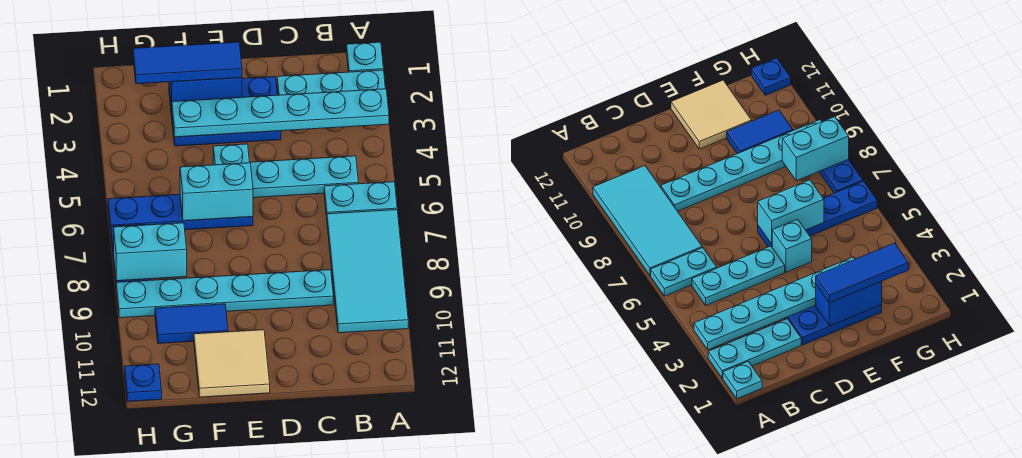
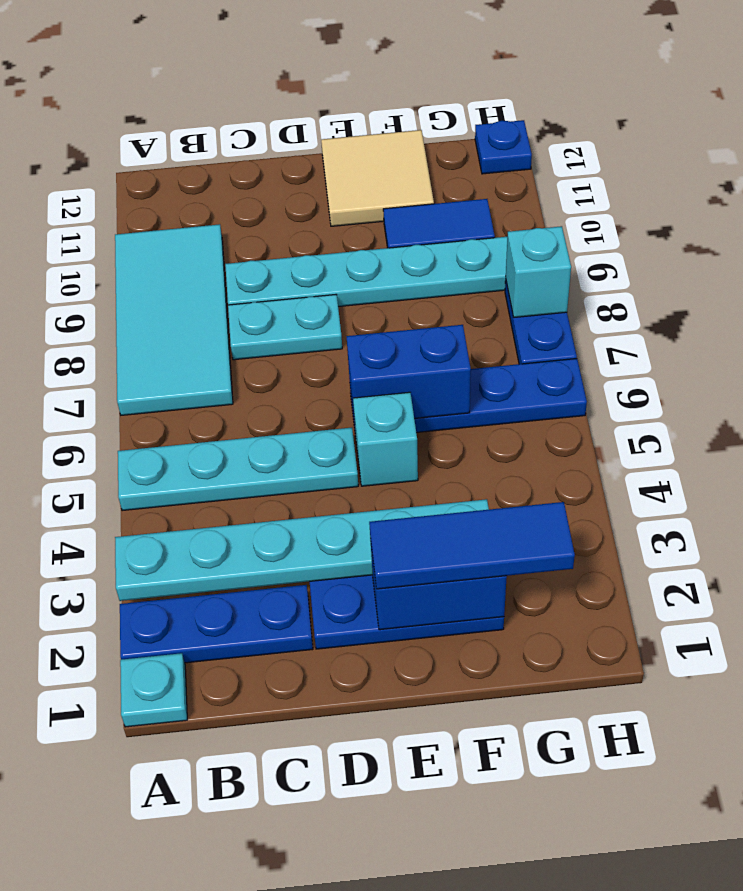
cyan plate A2:C2 level 1 -> blue plate A2:C2 level 1
cyan plate A6:B6 level 1 -> cyan plate C8:D8 level 1
cyan plate B5:D5 level 1 -> cyan plate A5:D5 level 1
cyan brick E6:F6 level 2 -> blue brick E6:F6 level 2
cyan brick G8:H8 level 2 -> cyan brick H8 level 2

